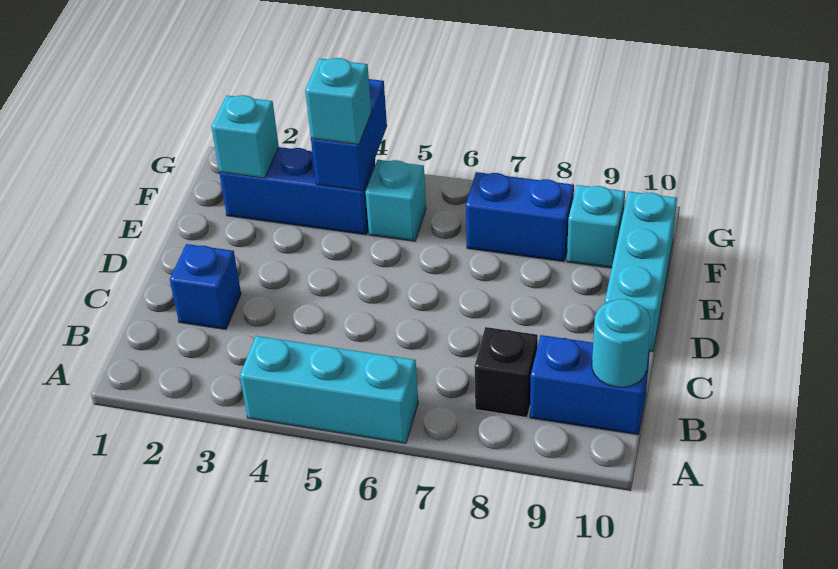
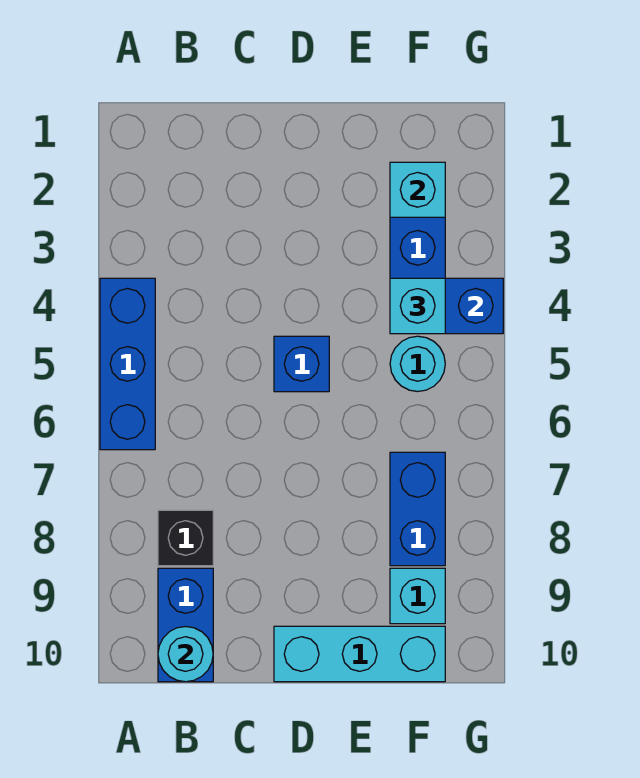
cyan brick A4:A6 level 1 -> blue brick A4:A6 level 1
blue brick C2 level 1 -> blue brick D5 level 1
cyan brick F5 level 1 -> cyan round brick F5 level 1

